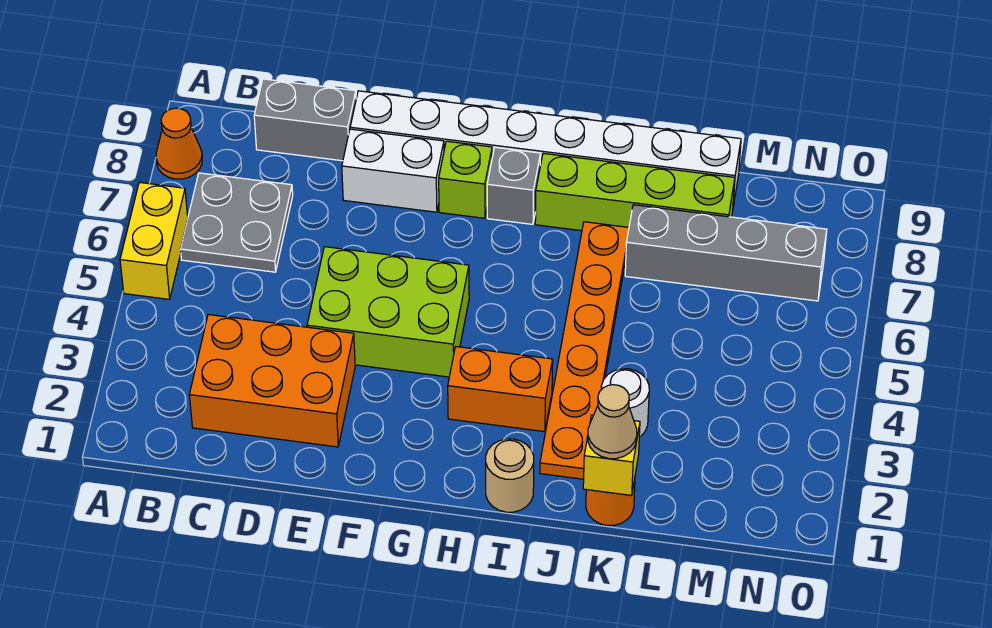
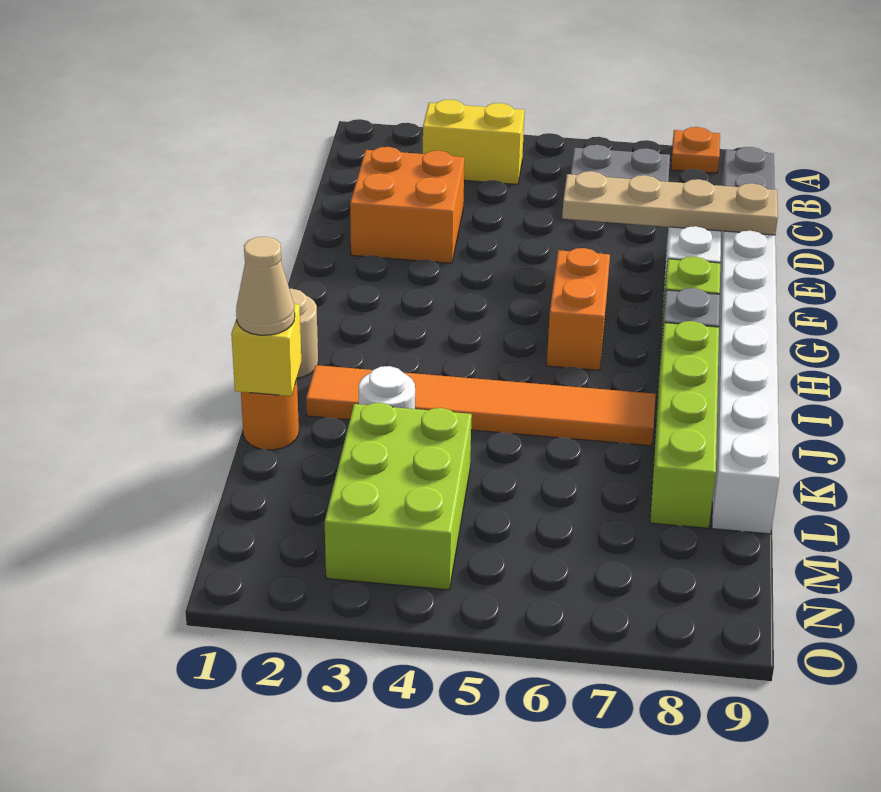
yellow brick A5:A6 level 1 -> yellow brick B3:B4 level 1
orange cone A8 level 1 -> orange plate A8 level 1
orange brick C2:E3 level 1 -> orange brick D2:E3 level 1
lime brick E4:G5 level 1 -> lime brick L3:N4 level 1
none -> tan plate E6:E9 level 2
orange brick H3:I3 level 1 -> orange brick G6:H6 level 1
orange plate J2:J7 level 1 -> orange tile J2:J7 level 1
grey brick K7:N7 level 1 -> none

